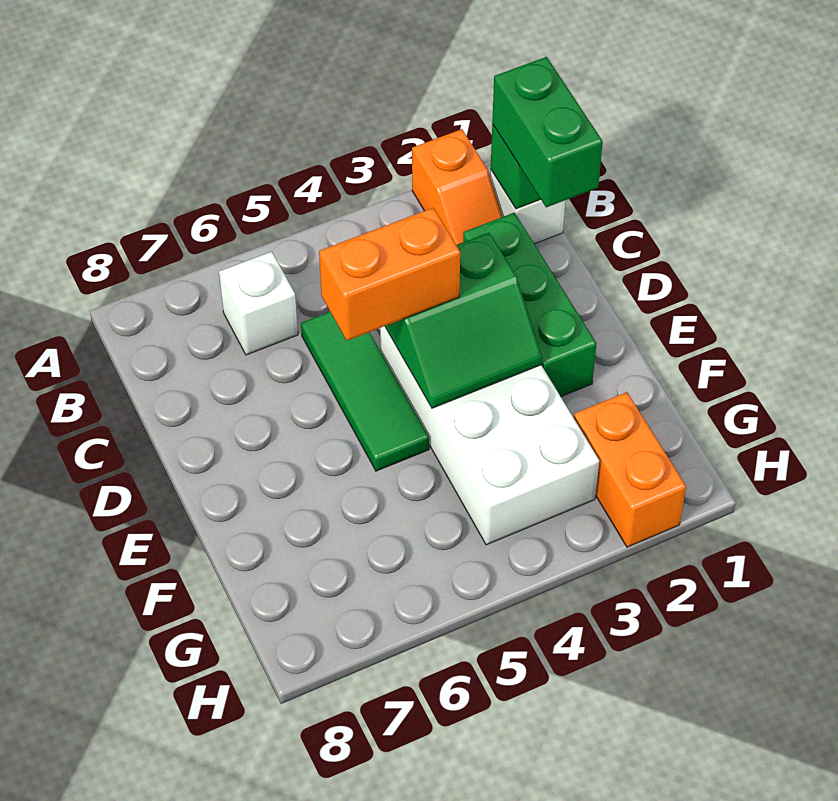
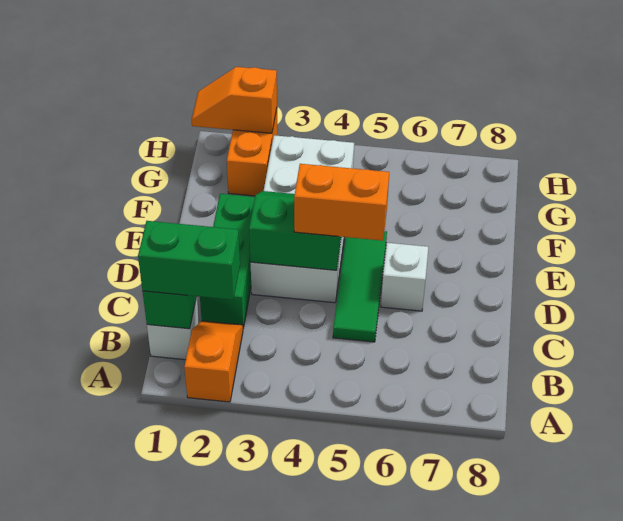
green brick B1:C1 level 3 -> green brick B1:B2 level 3
white brick B6 level 1 -> white brick D6 level 1
none -> orange slope H1:H2 level 2 top 2

